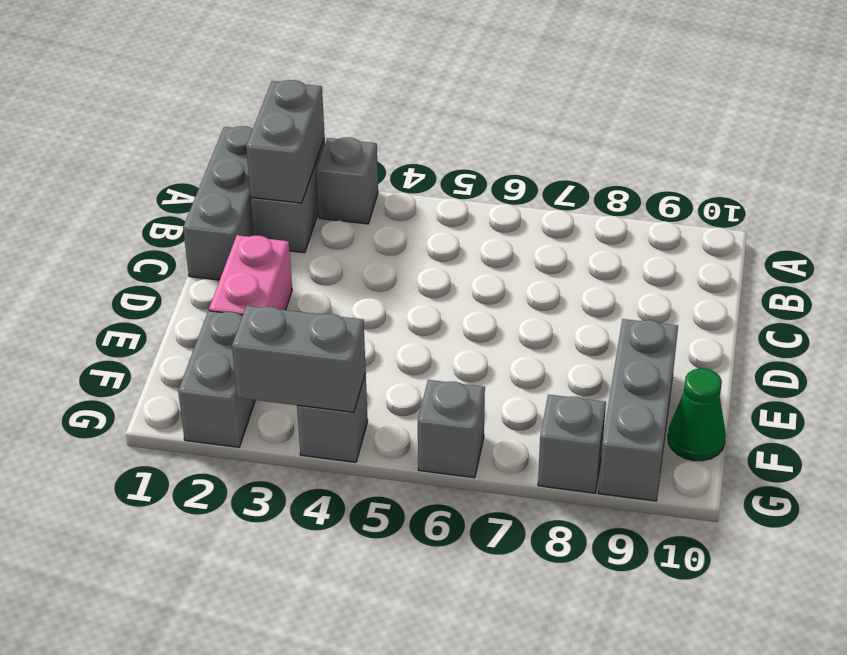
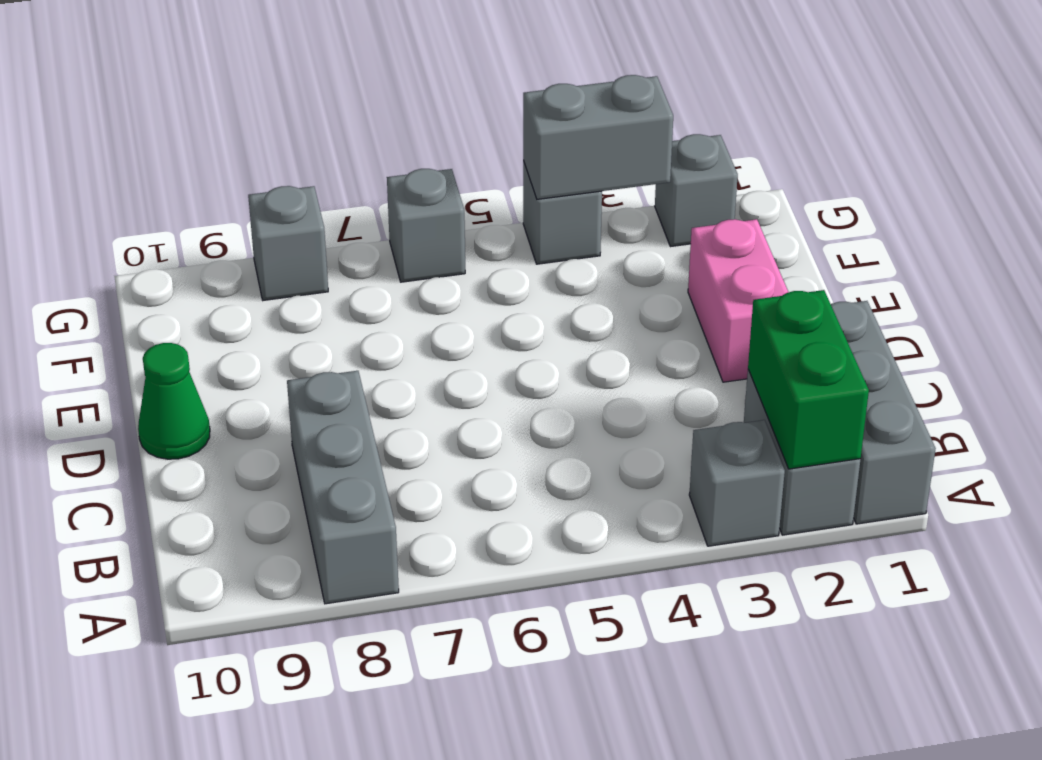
grey brick A2:B2 level 2 -> green brick A2:B2 level 2
grey brick E9:G9 level 1 -> grey brick A8:C8 level 1
grey brick F2:G2 level 1 -> grey brick G2 level 1
green cone F10 level 1 -> green cone D10 level 1

